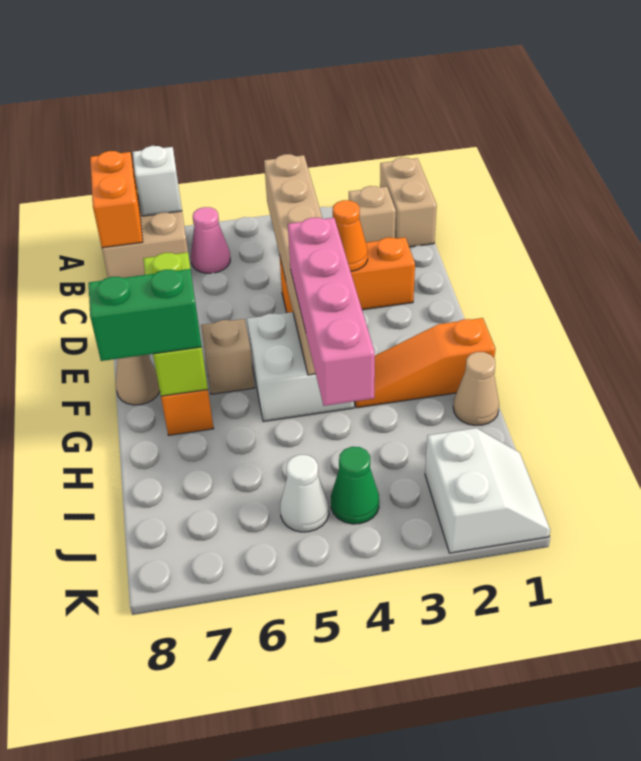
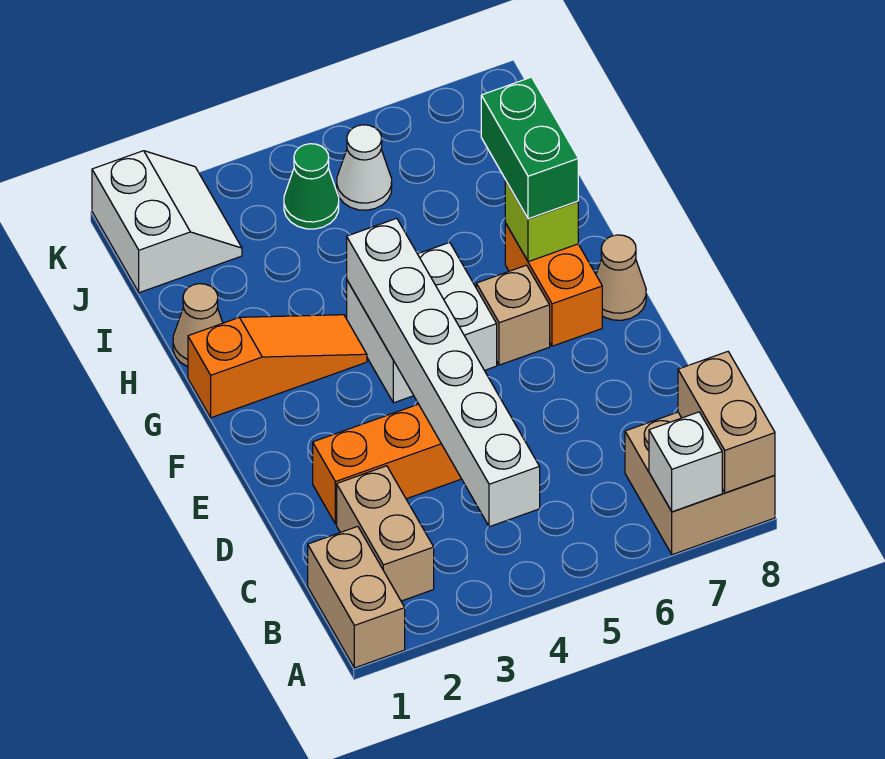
orange brick A8:B8 level 2 -> tan brick A8:B8 level 2
tan brick B2 level 1 -> tan brick B2:C2 level 1
tan brick B4:G4 level 2 -> white brick B4:G4 level 2
pink cone B6 level 1 -> none
orange cone D3 level 2 -> none
lime brick E7:G7 level 2 -> lime brick G7 level 2
pink brick F4:I4 level 3 -> none
green brick G7:G8 level 3 -> green brick G7:H7 level 3
white slope J1:K2 level 1 top 2 -> white slope J1:K2 level 1 top 1

